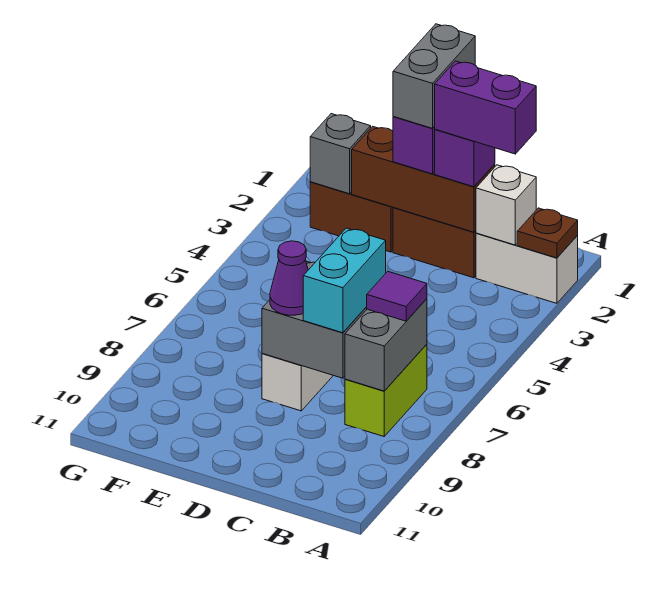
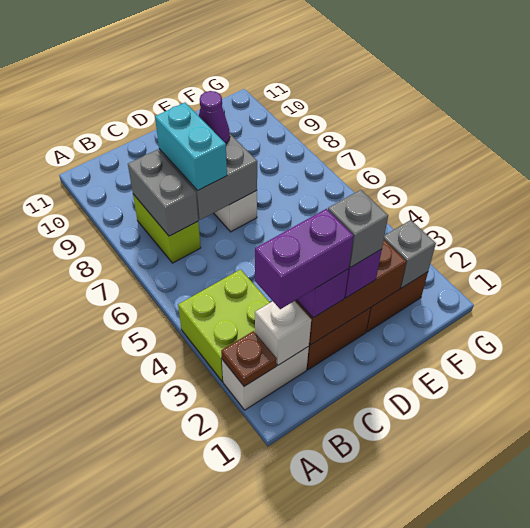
none -> lime brick A3:B4 level 1
purple tile B7 level 3 -> none
grey brick D1:D2 level 4 -> grey brick D2 level 4

